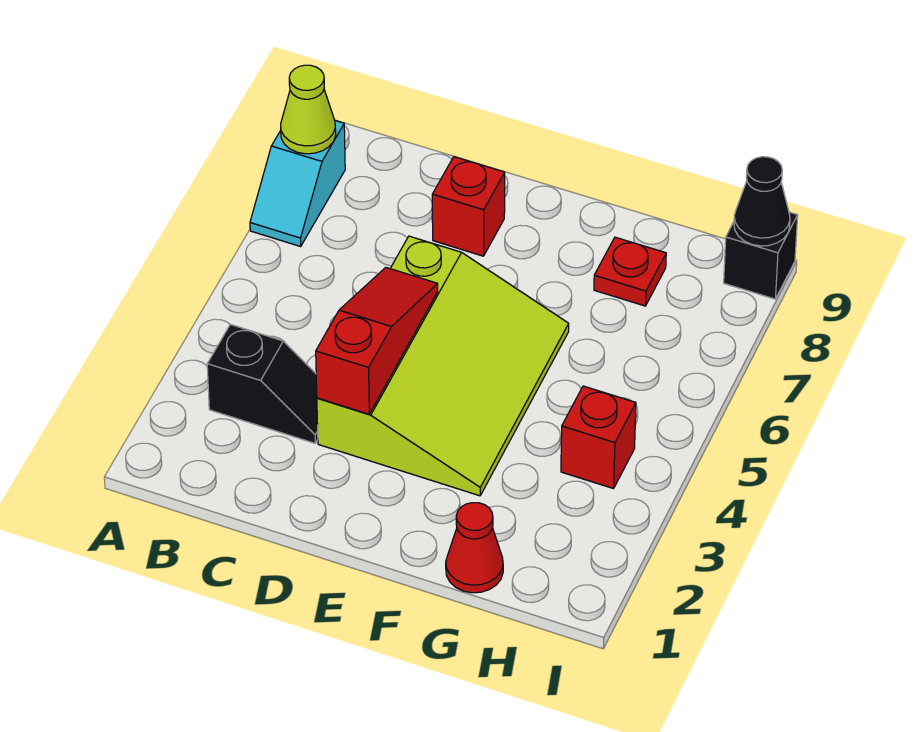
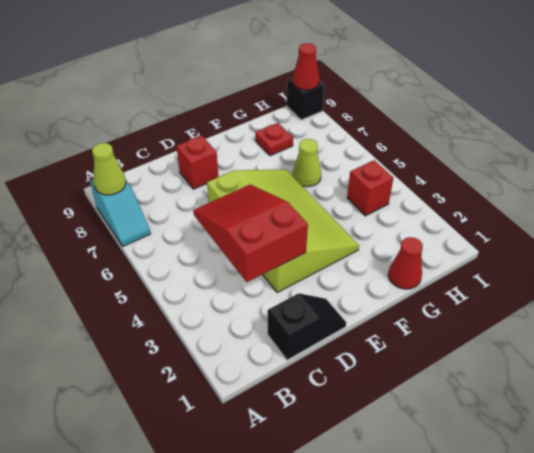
black slope B3:C3 level 1 top B -> black slope C1:D1 level 1 top C
red slope D3:D5 level 2 top 3 -> red slope C3:D5 level 2 top 3
none -> lime cone G6 level 1
black cone I9 level 2 -> red cone I9 level 2

